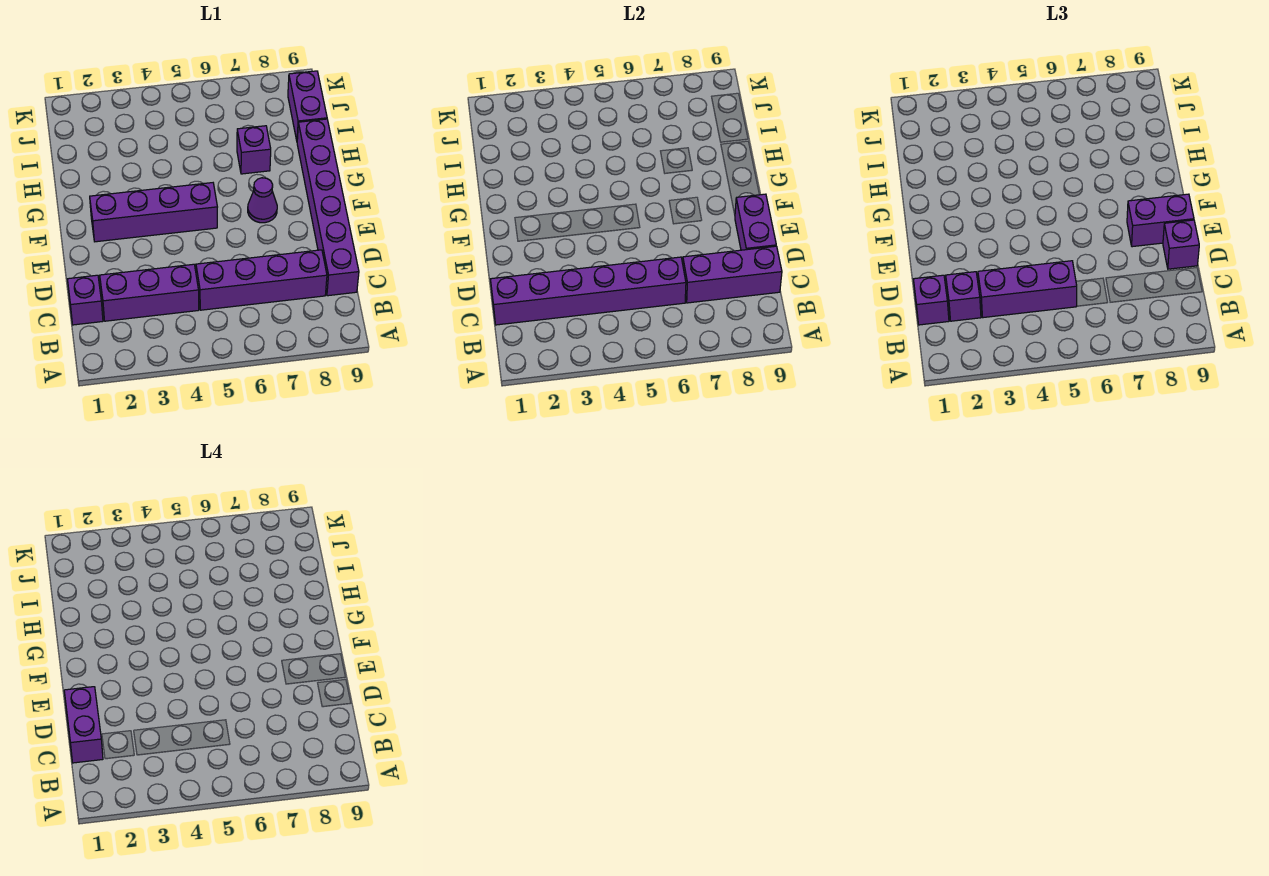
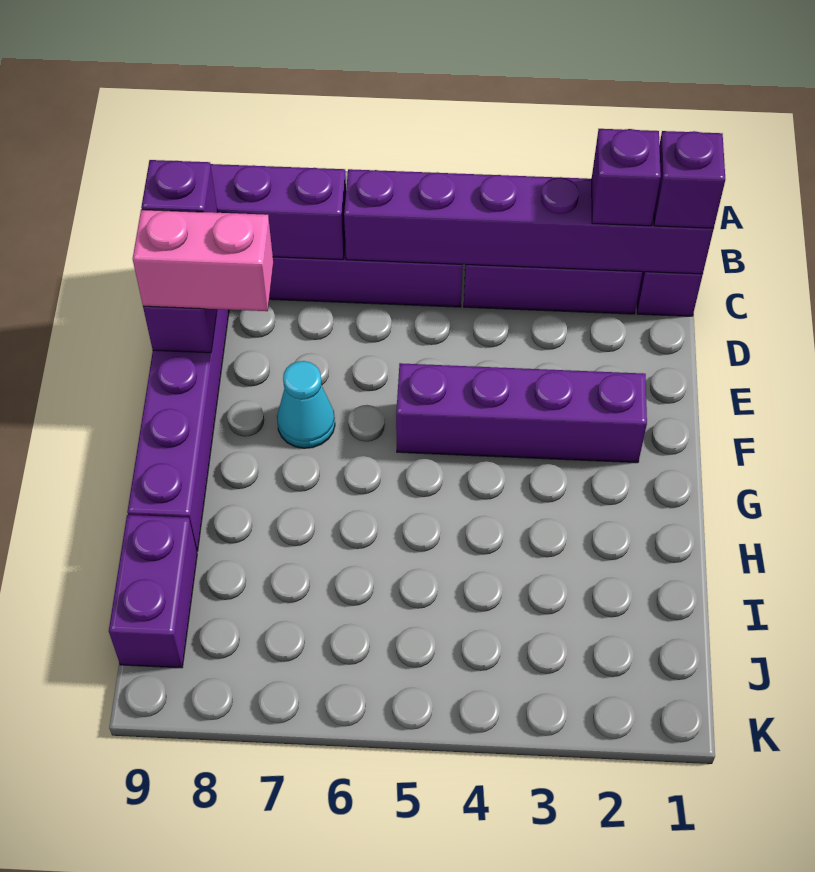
purple brick C1:D1 level 4 -> none
purple brick C3:C5 level 3 -> none
purple brick E8:E9 level 3 -> pink brick E8:E9 level 3
purple cone F7 level 1 -> cyan cone F7 level 1
purple brick H7 level 1 -> none

